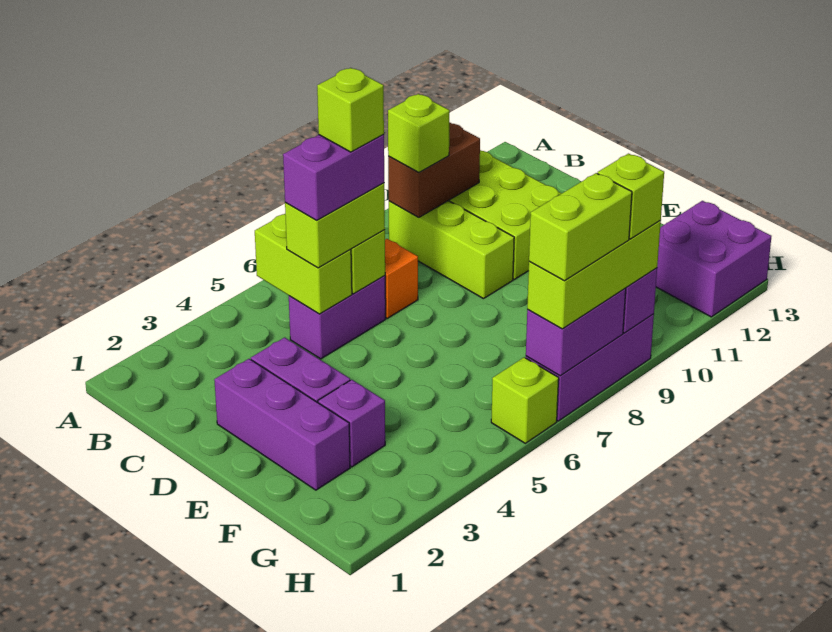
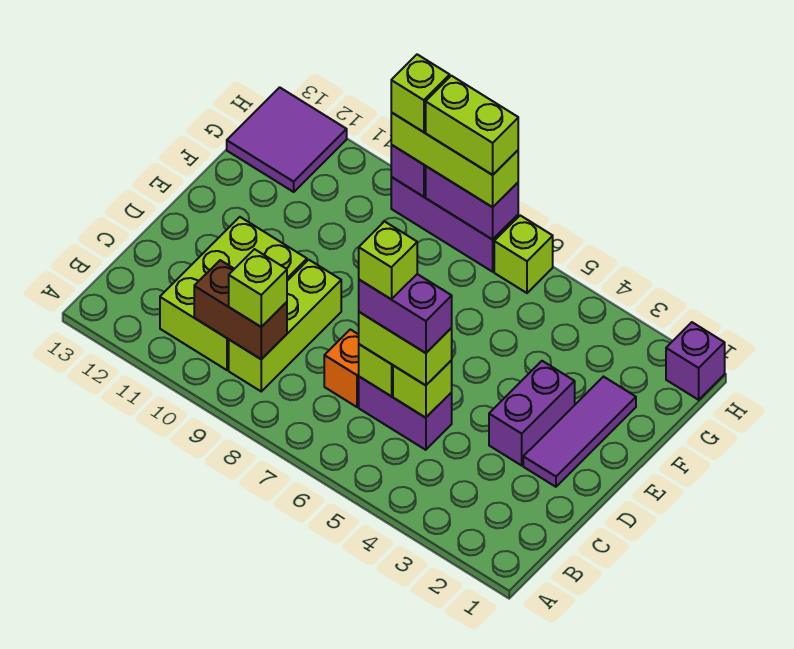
lime brick B5:C5 level 2 -> lime brick C5 level 2
purple brick D2:F2 level 1 -> purple tile D2:F2 level 1
purple brick F3 level 1 -> purple brick H1 level 1
purple brick G12:H13 level 1 -> purple tile G12:H13 level 1

